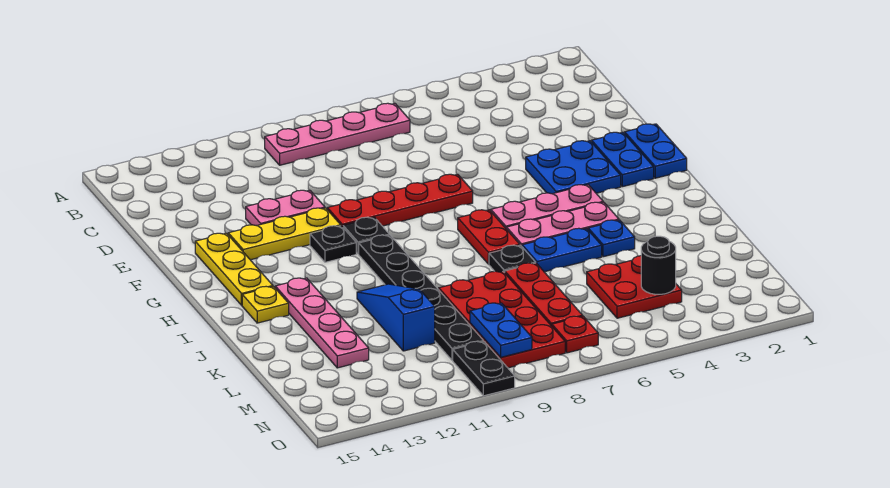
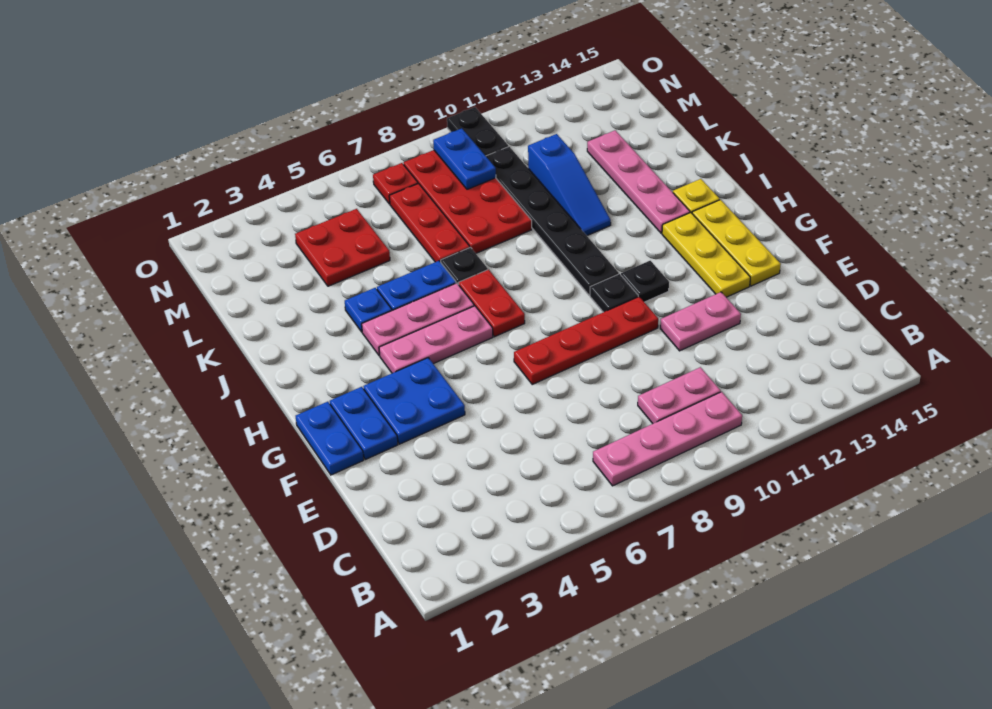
none -> pink plate C9:C10 level 1
yellow plate F11:F13 level 1 -> yellow plate F13:H13 level 1
black round brick M4 level 2 -> none

